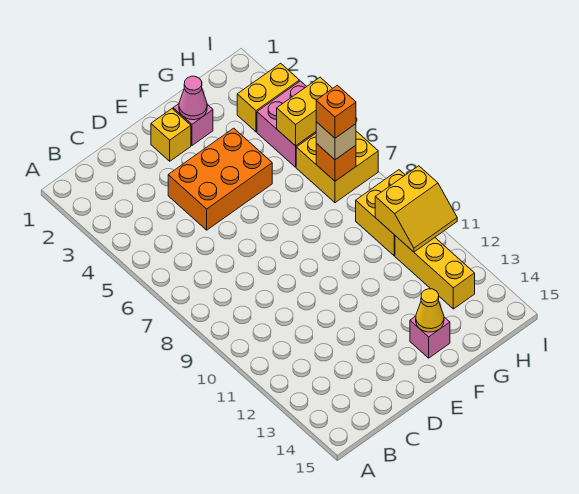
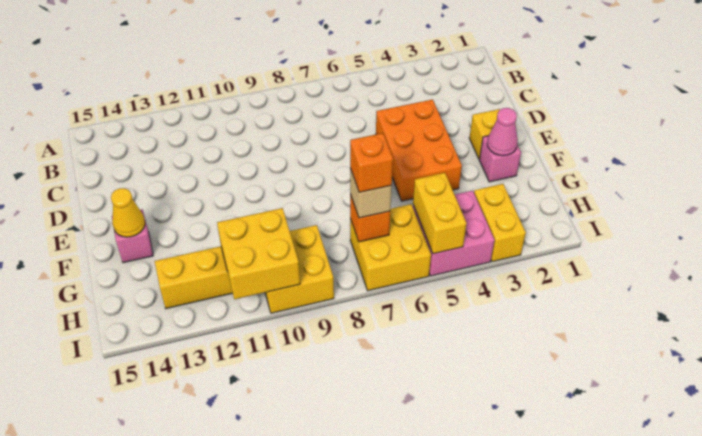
yellow slope H10:I11 level 2 top 10 -> yellow brick H10:I11 level 2

